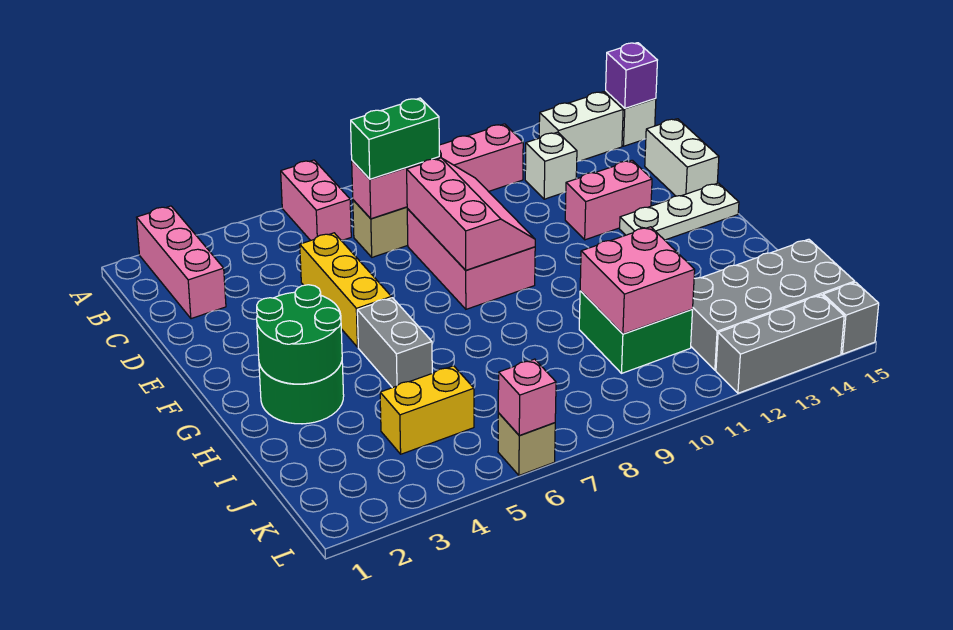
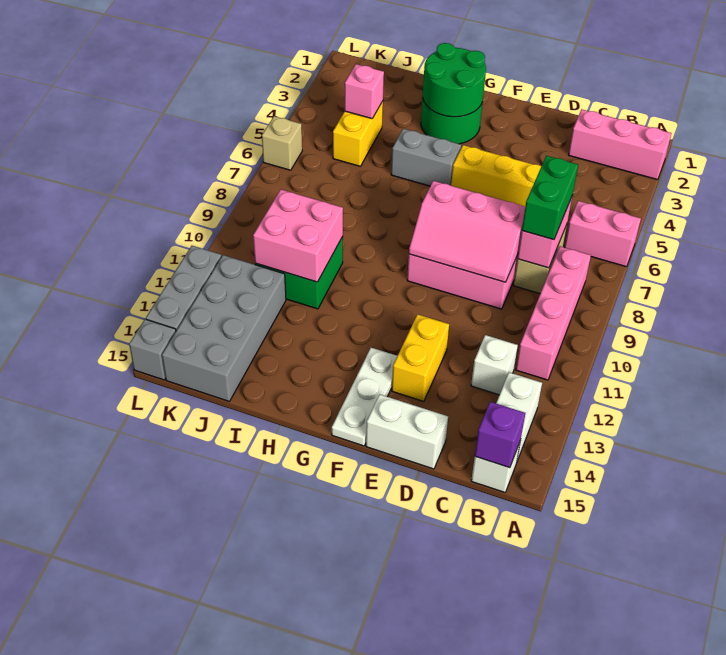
pink brick E12:E13 level 1 -> yellow brick E12:E13 level 1
pink brick L6 level 2 -> pink brick J4 level 2

